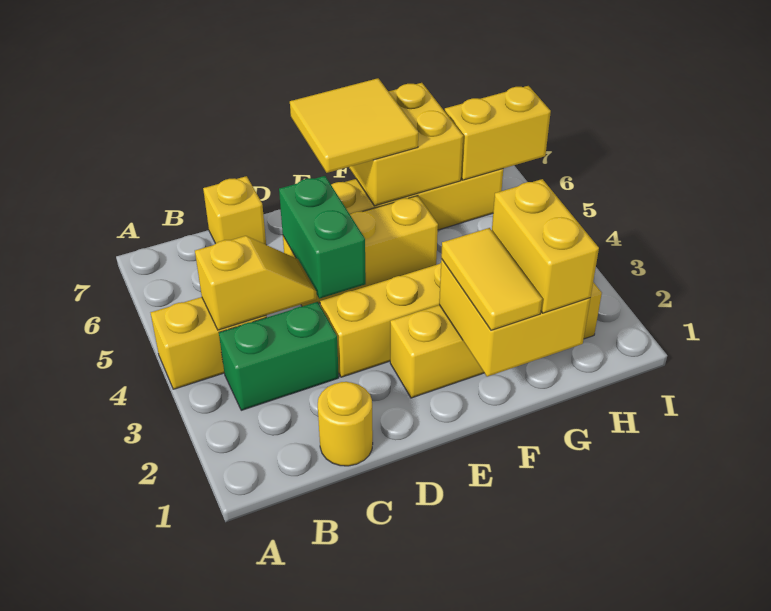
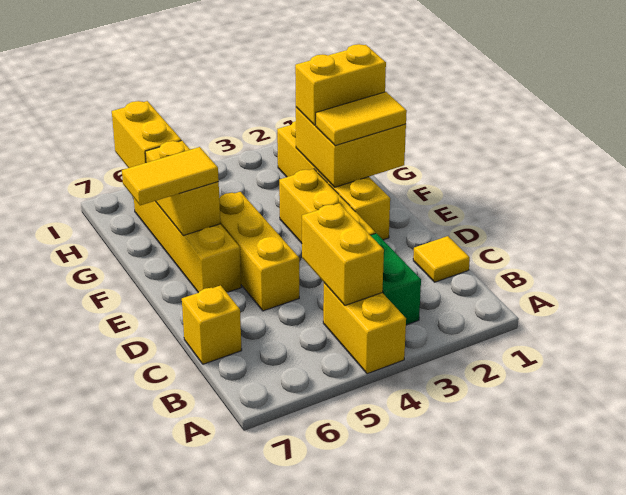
yellow slope B4:C4 level 2 top B -> yellow brick B4:C4 level 2
yellow round brick C1 level 1 -> yellow tile C1 level 1
green brick D4:D5 level 2 -> none
yellow tile E6:F7 level 3 -> yellow tile F6:F7 level 3
yellow brick F6:G7 level 2 -> yellow brick F6:G6 level 2

